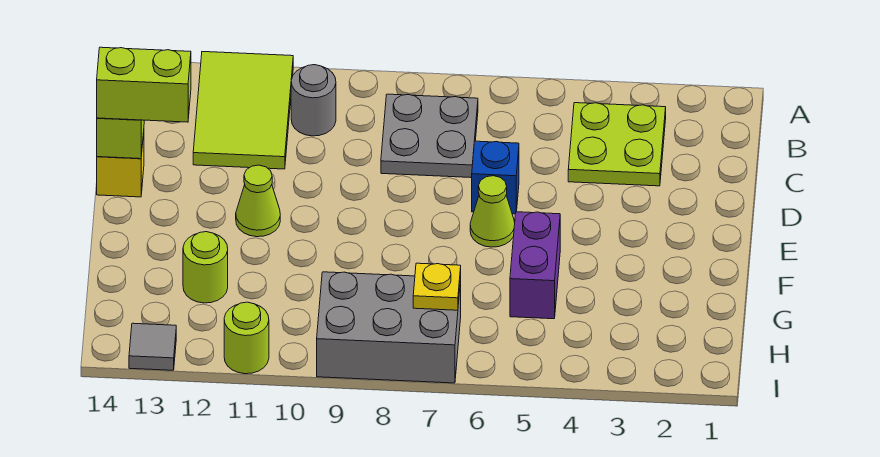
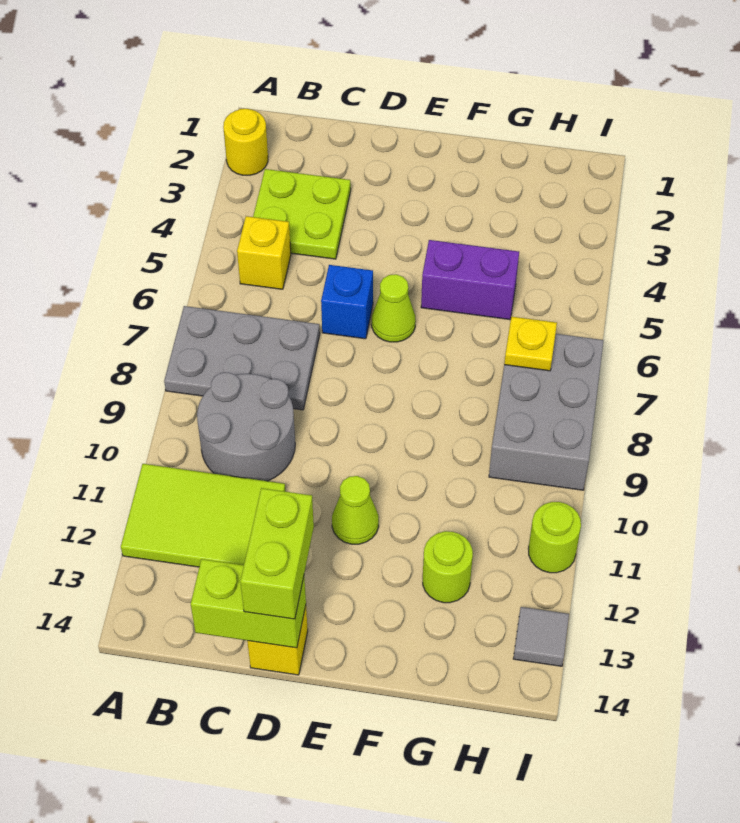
none -> yellow round brick A2 level 1
none -> yellow brick B5 level 1
grey plate B7:C8 level 1 -> grey plate A7:C8 level 1
grey round brick B10 level 1 -> grey round brick B9:C10 level 1

